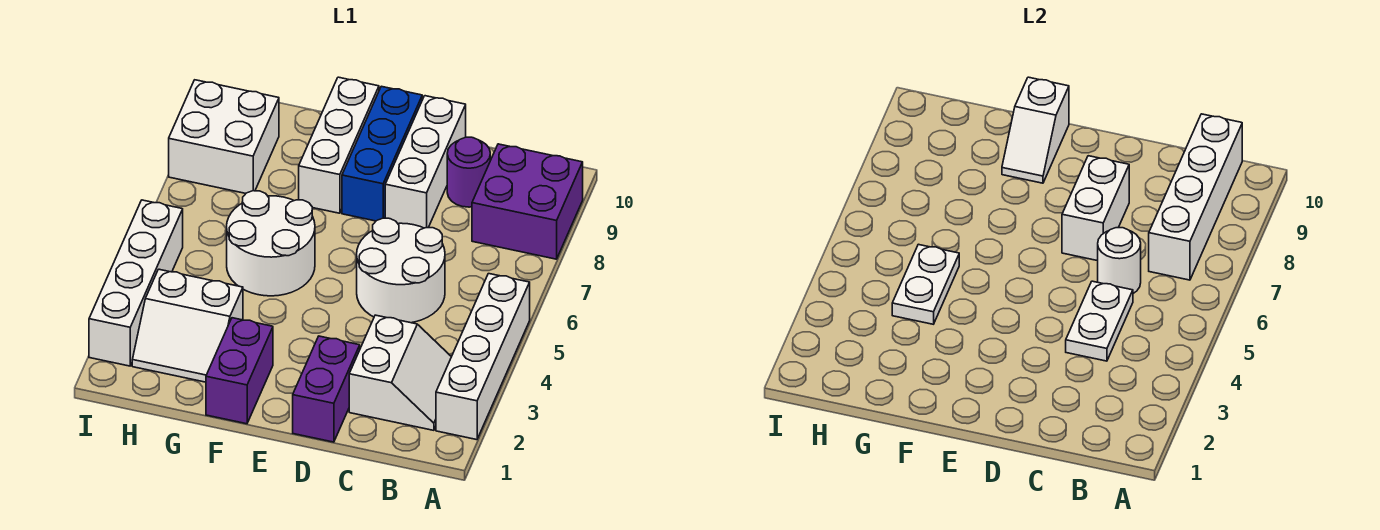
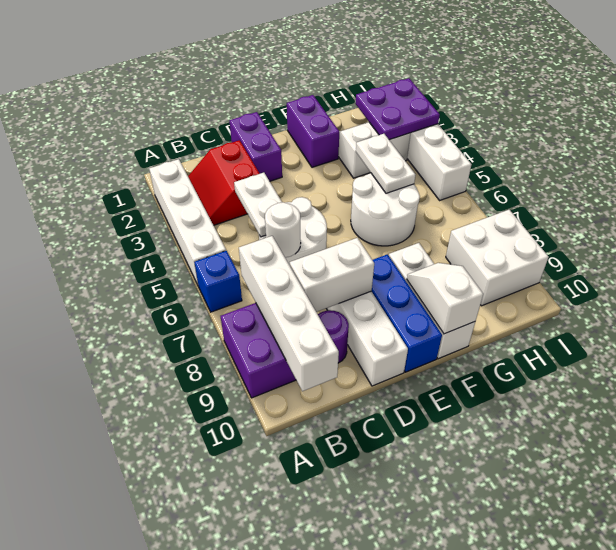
none -> blue brick A6 level 1
white slope B2:C3 level 1 top C -> red slope B2:C3 level 1 top C
white brick D7:D8 level 2 -> white brick C8:D8 level 2
none -> purple plate H2:I3 level 2

